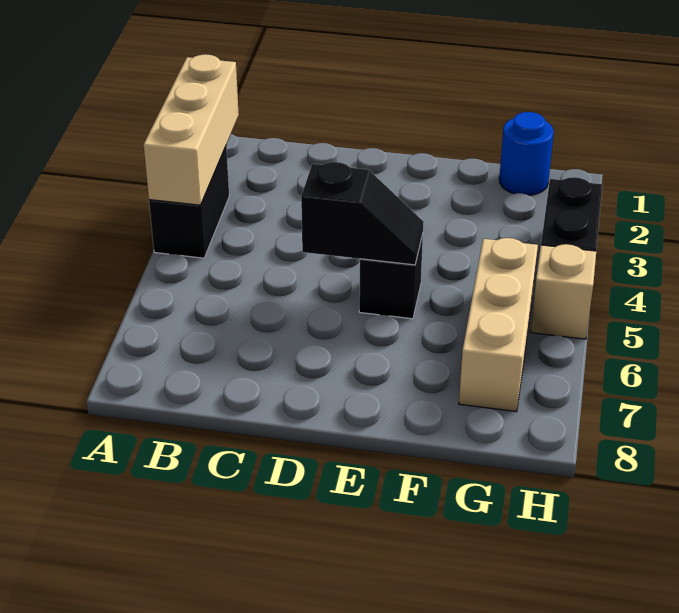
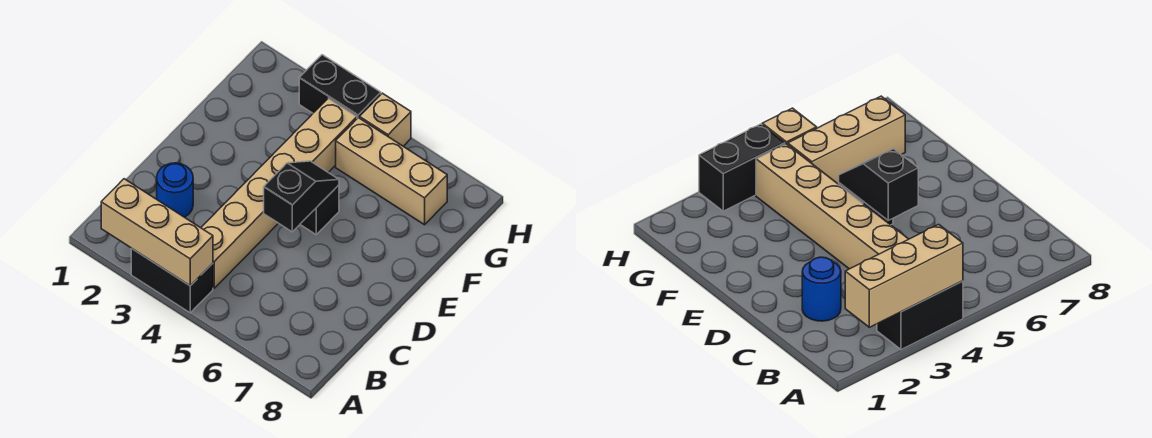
none -> tan brick B4:G4 level 1
blue round brick G1 level 1 -> blue round brick C2 level 1

